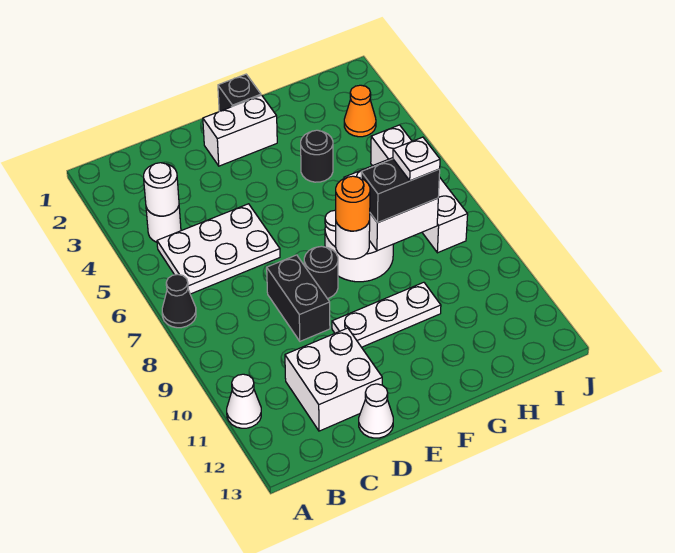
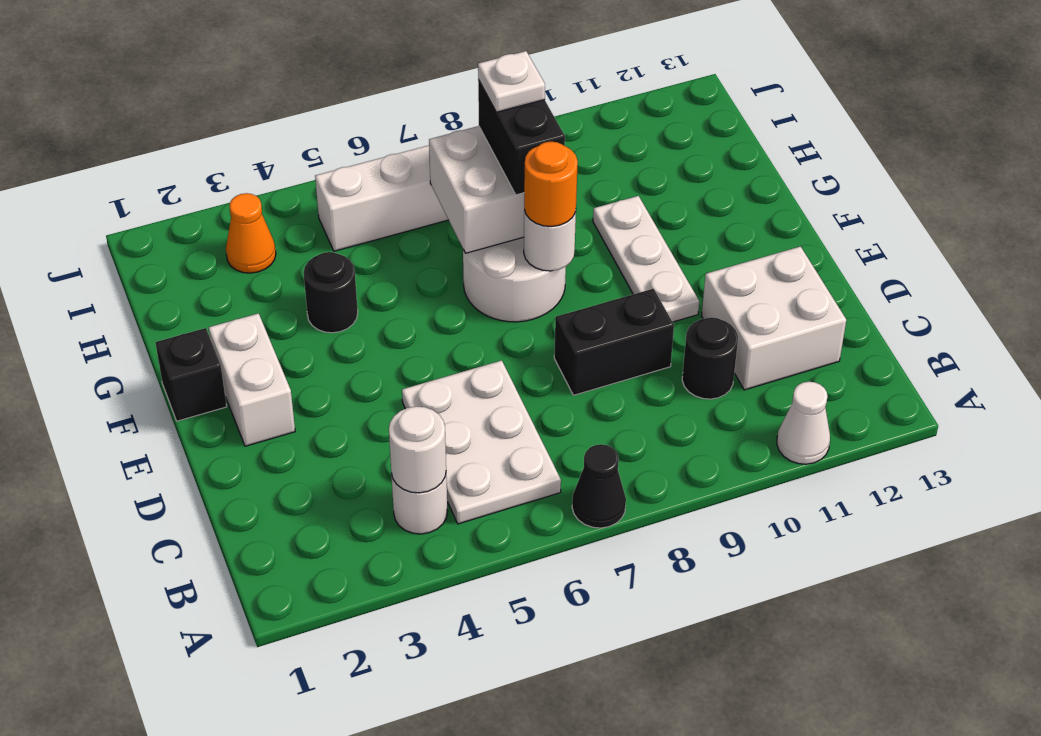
white cone D13 level 1 -> none
black round brick E8 level 1 -> black round brick C10 level 1

